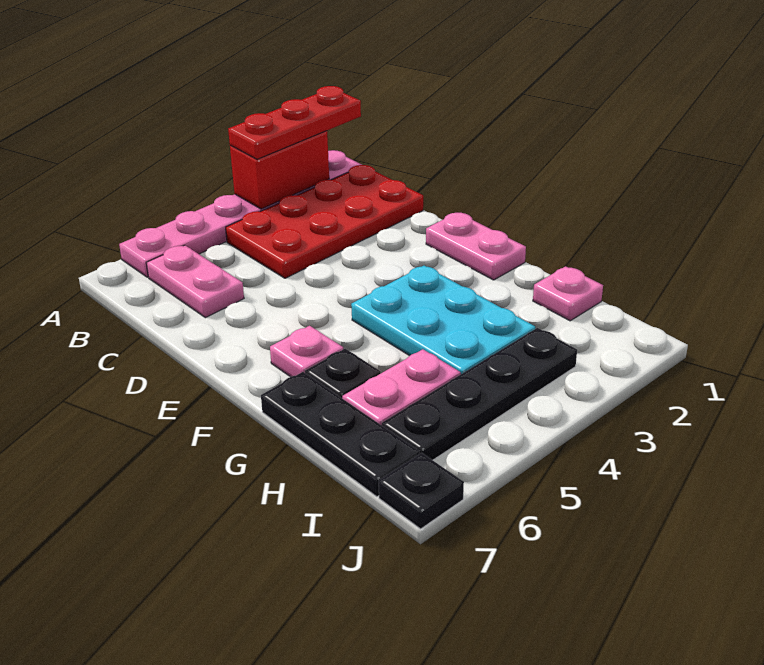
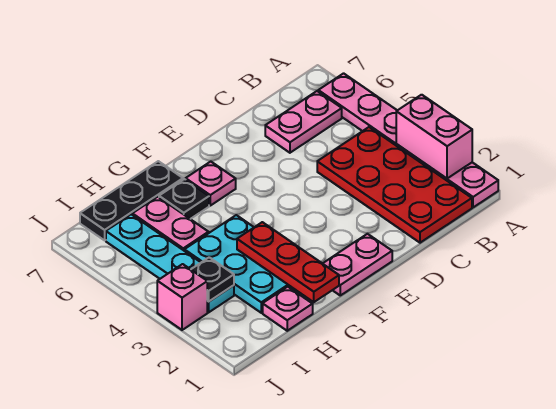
red plate A1:A3 level 3 -> red plate G1:G3 level 2
red brick A2:A3 level 2 -> pink brick A2:A3 level 2
cyan plate F3:H4 level 1 -> cyan plate G2:H4 level 1
black plate I3:I6 level 1 -> cyan plate I3:I6 level 1
none -> pink brick J3 level 1
black plate J7 level 1 -> black plate I3 level 2

